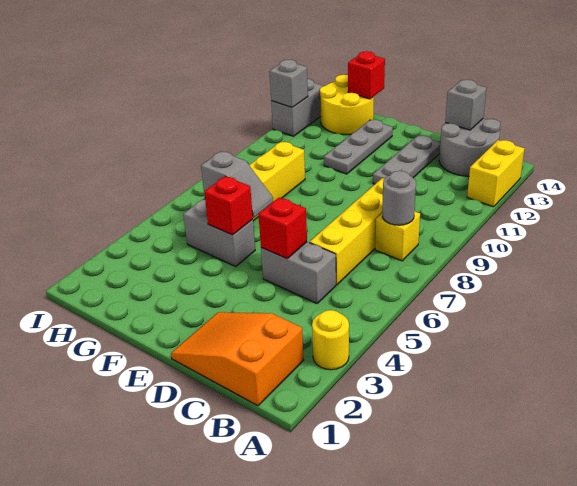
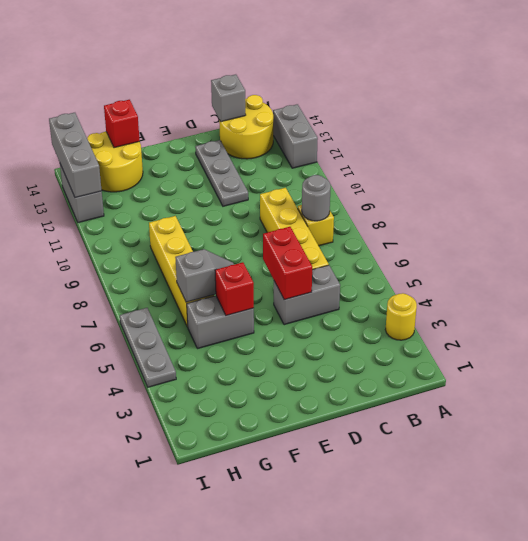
yellow brick A12:A13 level 1 -> grey brick A12:A13 level 1
orange slope B1:D2 level 1 top B -> none
grey round brick B13:C14 level 1 -> yellow round brick B13:C14 level 1
red brick D5 level 2 -> red brick D5:D6 level 2
grey plate F11:F13 level 1 -> grey plate I4:I6 level 1
grey brick I12 level 2 -> grey brick I12:I14 level 2

